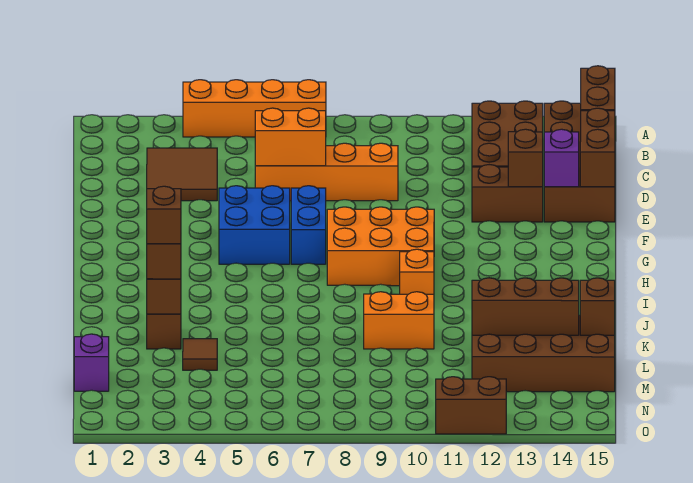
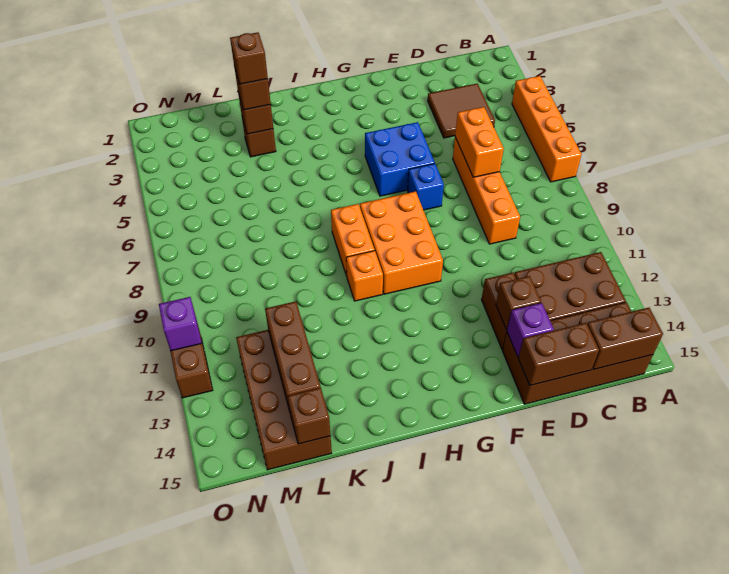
blue brick F7:G7 level 1 -> blue brick F7 level 1
orange brick K9:K10 level 1 -> orange brick I8:I9 level 1
brown tile L4 level 1 -> none
purple brick M1 level 1 -> purple brick O11 level 2

